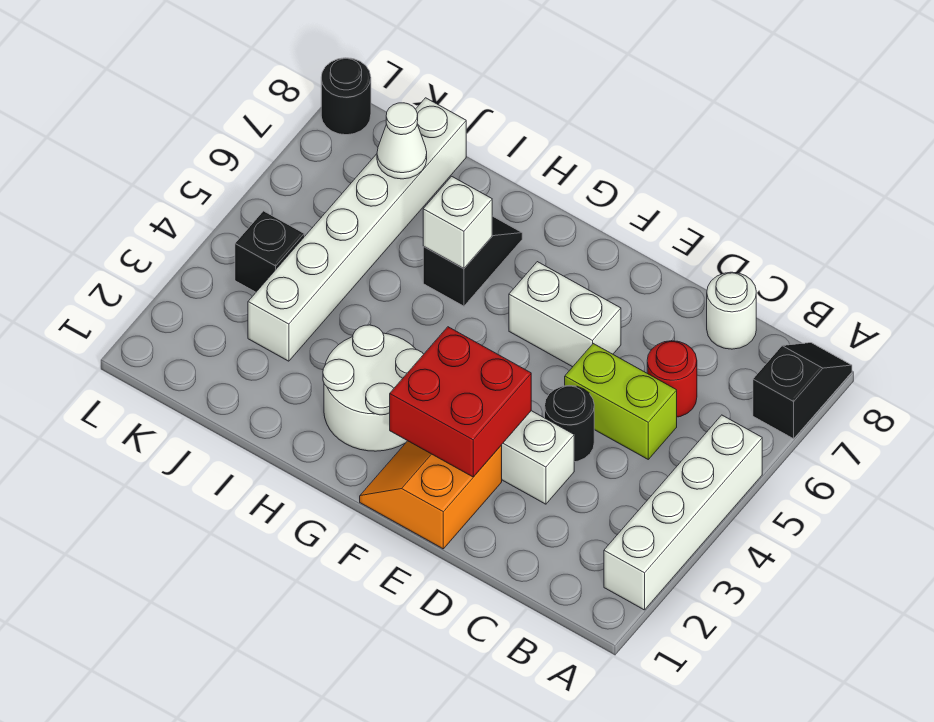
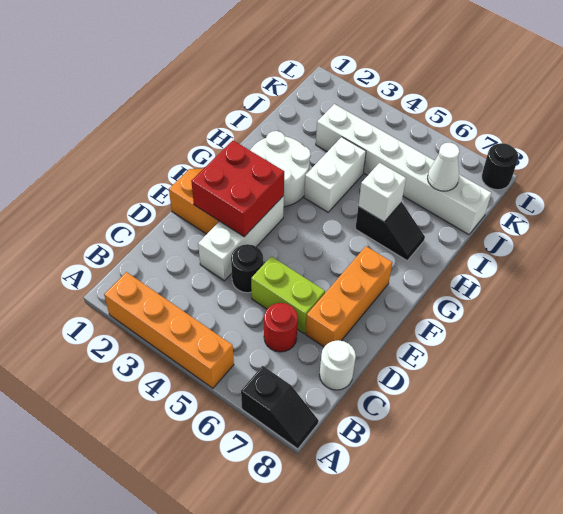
white brick A2:A5 level 1 -> orange brick A2:A5 level 1
lime brick C5:D5 level 1 -> lime brick D5:D6 level 1
none -> orange brick D7:F7 level 1
white brick E6:F6 level 1 -> white brick H4:I4 level 1
black brick K4 level 1 -> none

